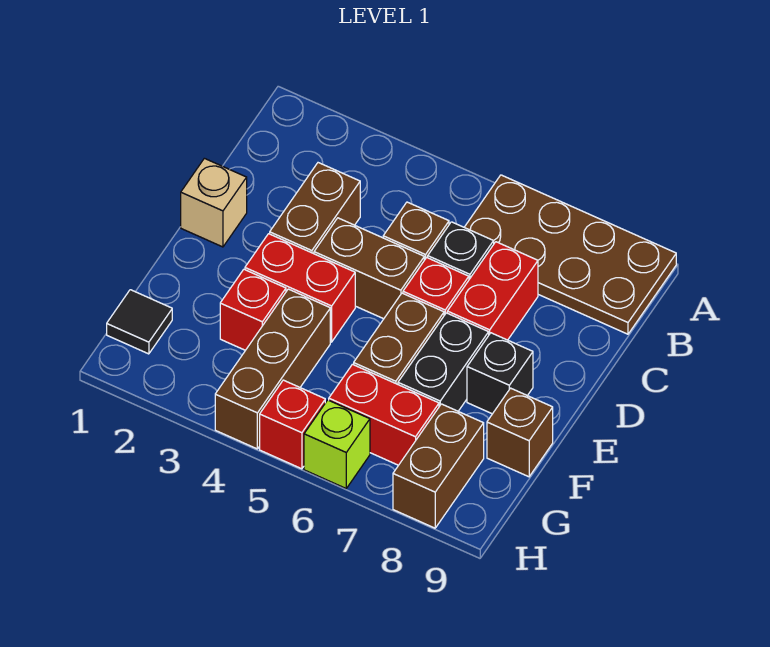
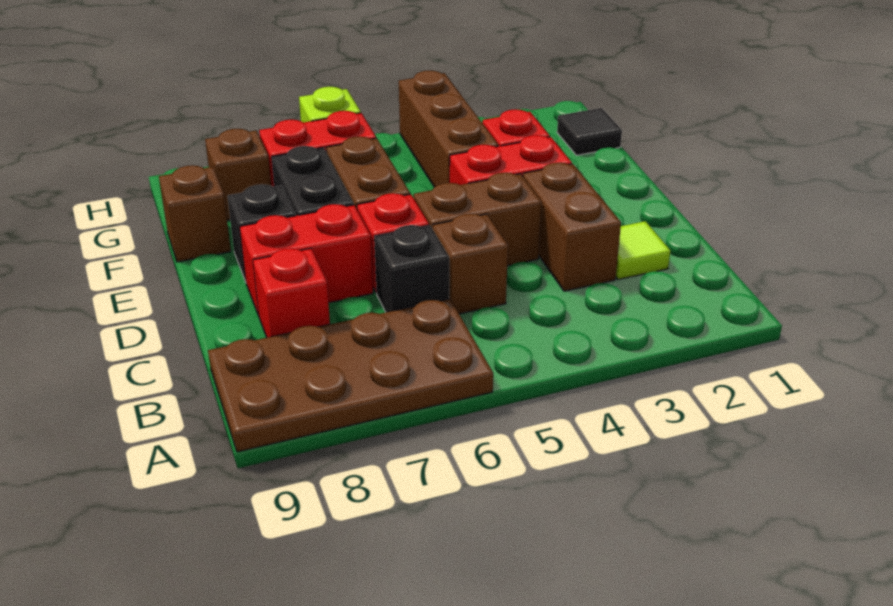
none -> lime tile C2 level 1
red brick C7:D7 level 1 -> red brick D7:D8 level 1
tan brick D1 level 1 -> none
brown brick G8:H8 level 1 -> brown brick G8 level 1
red brick H5 level 1 -> red brick C8 level 1

